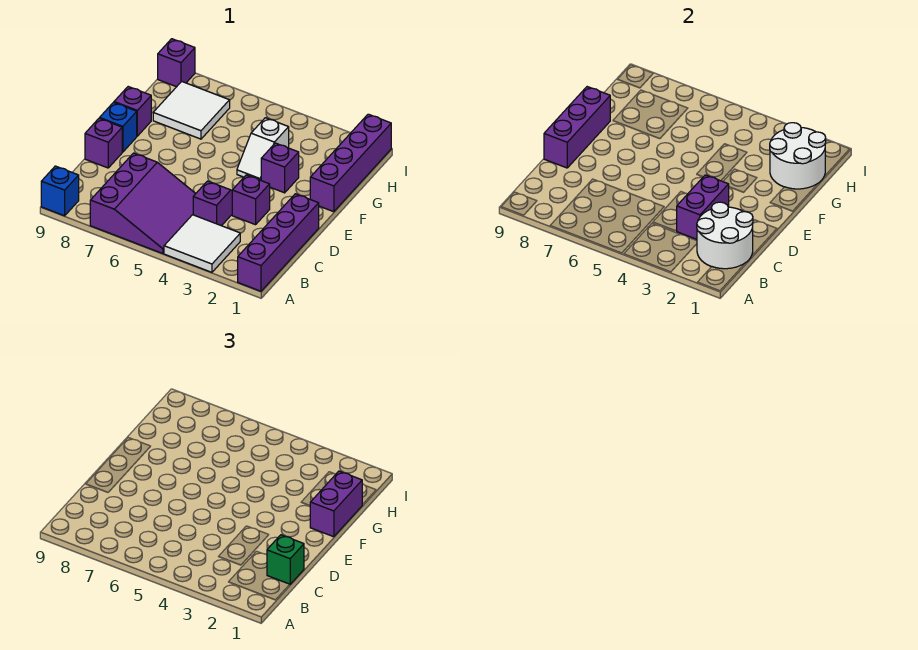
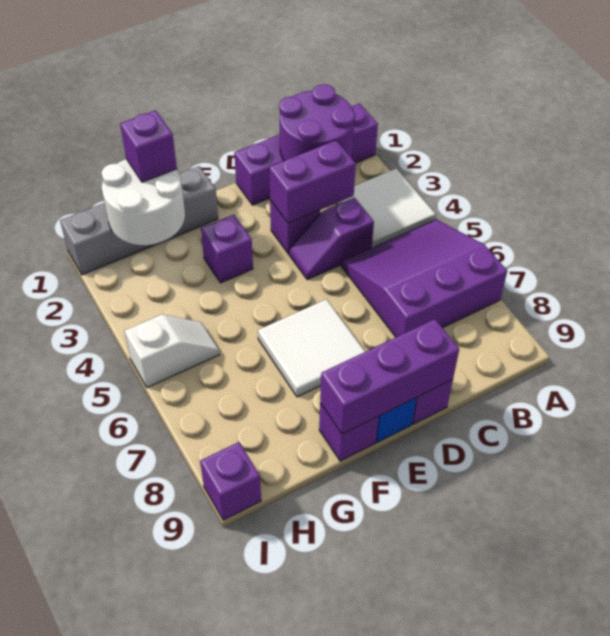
blue brick A9 level 1 -> none
white round brick B1:C2 level 2 -> purple round brick B1:C2 level 2
green brick C1 level 3 -> none
purple brick F1:I1 level 1 -> grey brick F1:I1 level 1
purple brick F1:G1 level 3 -> purple brick G1 level 3
white slope F4:G4 level 1 top G -> white slope H5:I5 level 1 top I
white tile G7:H8 level 1 -> white tile E6:F7 level 1

